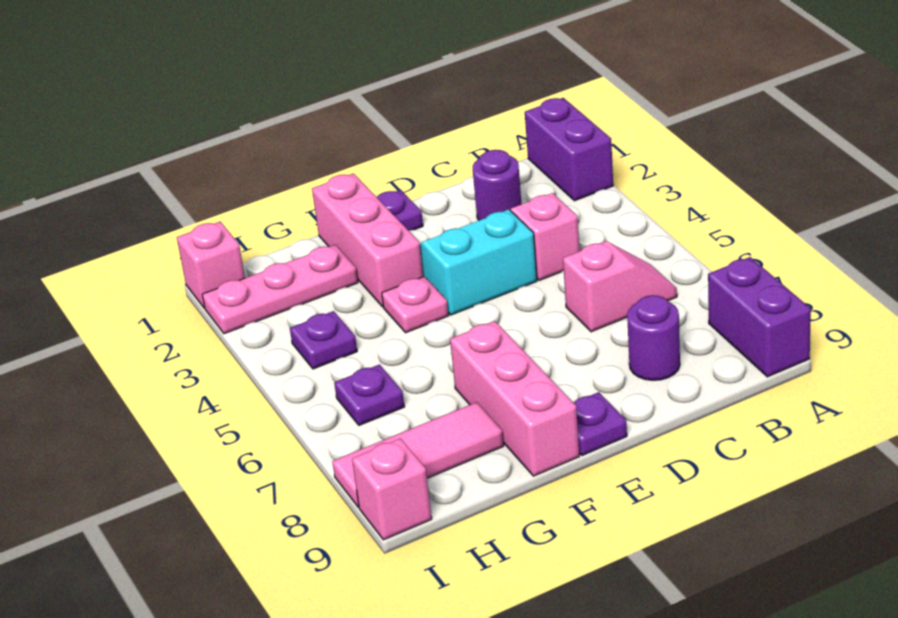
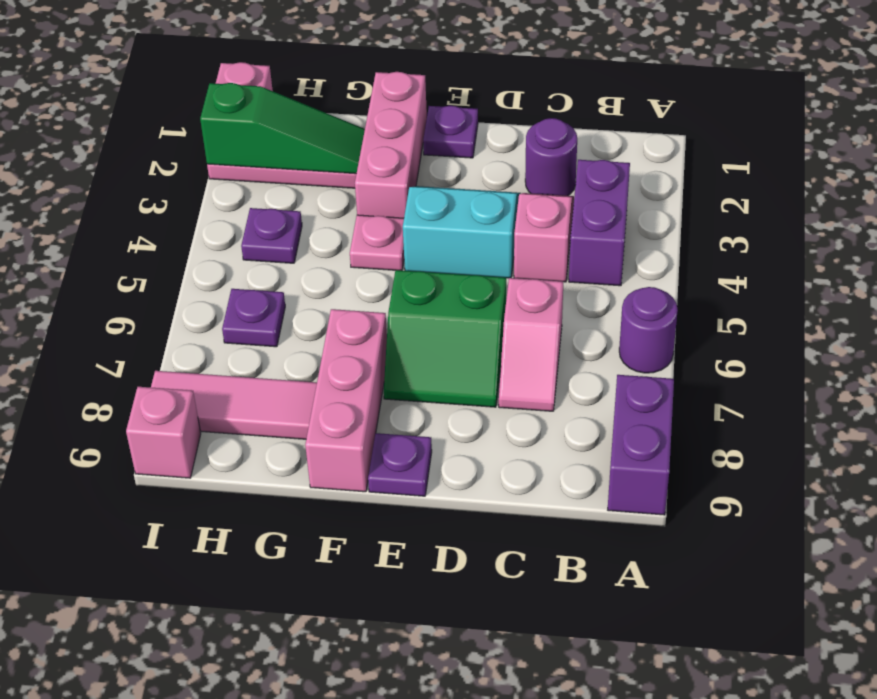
purple brick A1:A2 level 1 -> purple brick B3:B4 level 1
pink slope B6:C6 level 1 top C -> pink slope C6:C7 level 1 top 6
purple round brick C8 level 1 -> purple round brick A6 level 1
none -> green slope D6:E7 level 1 top 6
none -> green slope G2:I2 level 2 top I

